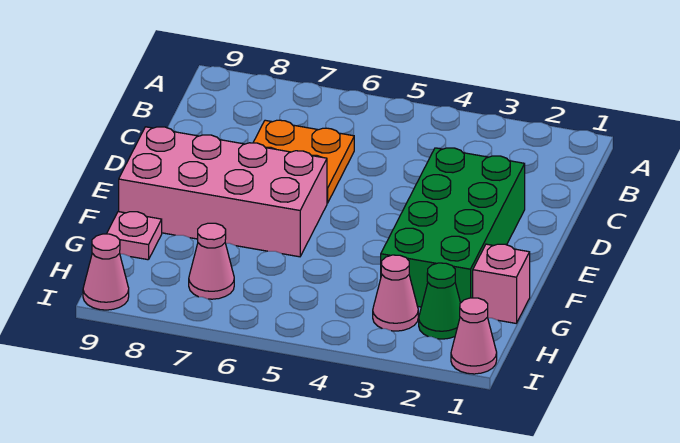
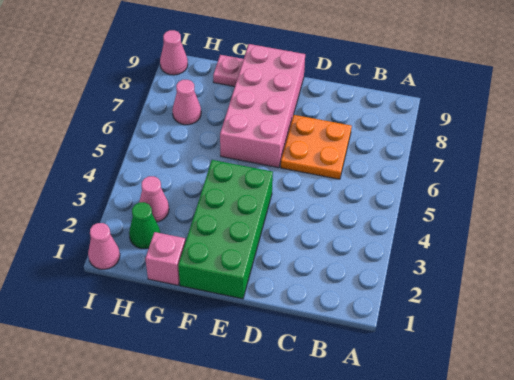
green brick D2:G3 level 1 -> green brick E1:F4 level 1

